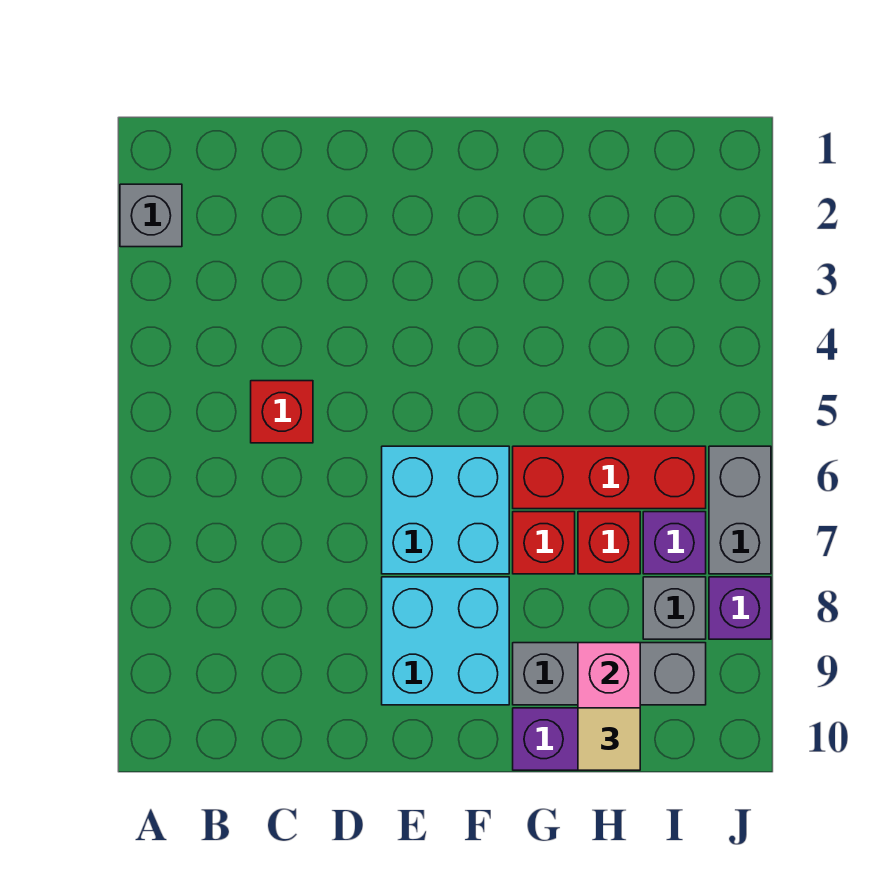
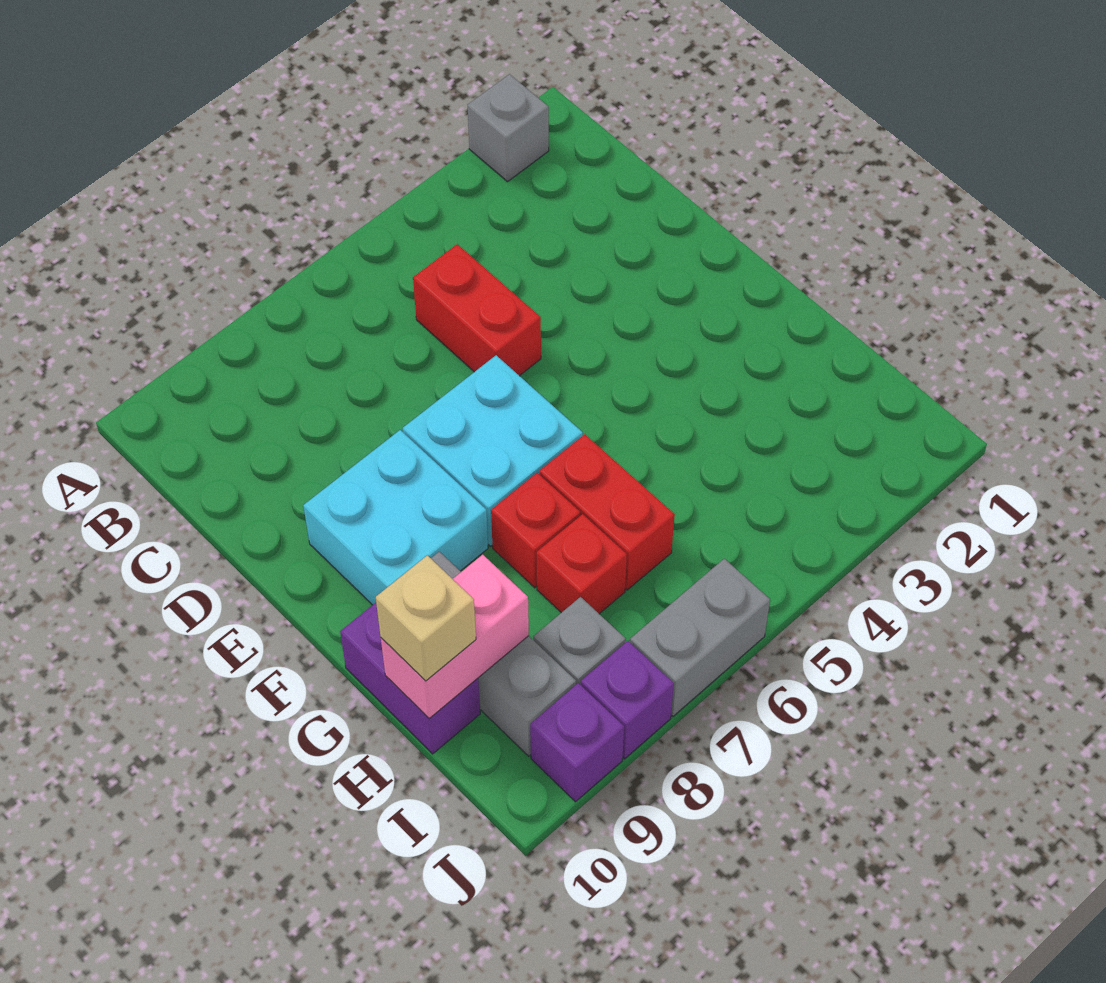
red brick C5 level 1 -> red brick C5:D5 level 1
red brick G6:I6 level 1 -> red brick G6:H6 level 1
tan tile H10 level 3 -> tan brick H10 level 3
purple brick I7 level 1 -> purple brick J9 level 1

